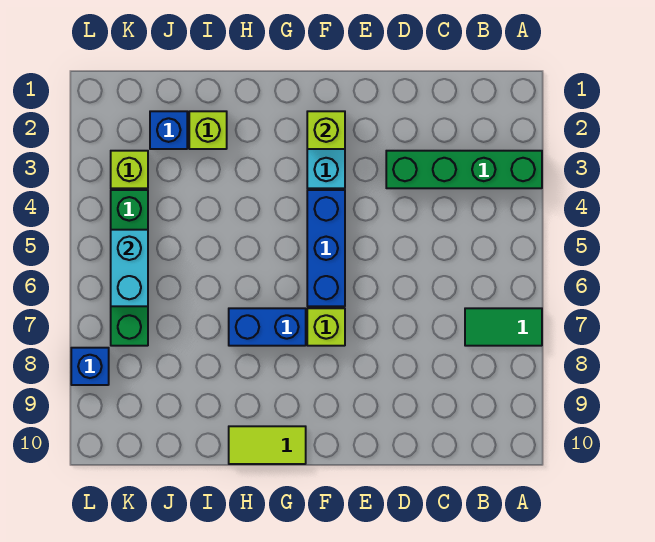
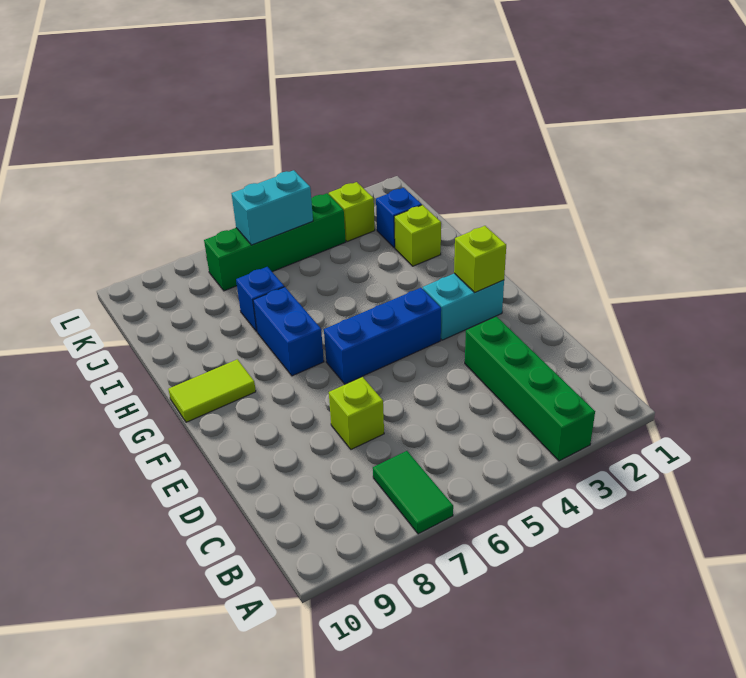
lime brick F7 level 1 -> lime brick D7 level 1
lime tile G10:H10 level 1 -> lime tile G9:G10 level 1
blue brick L8 level 1 -> blue brick I7 level 1

